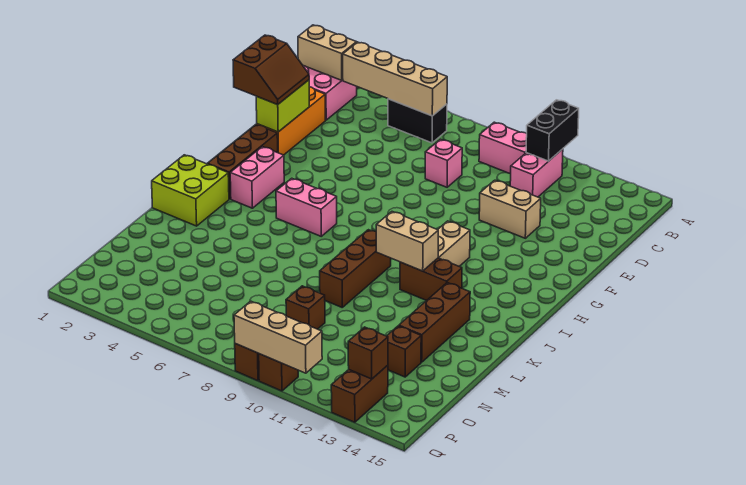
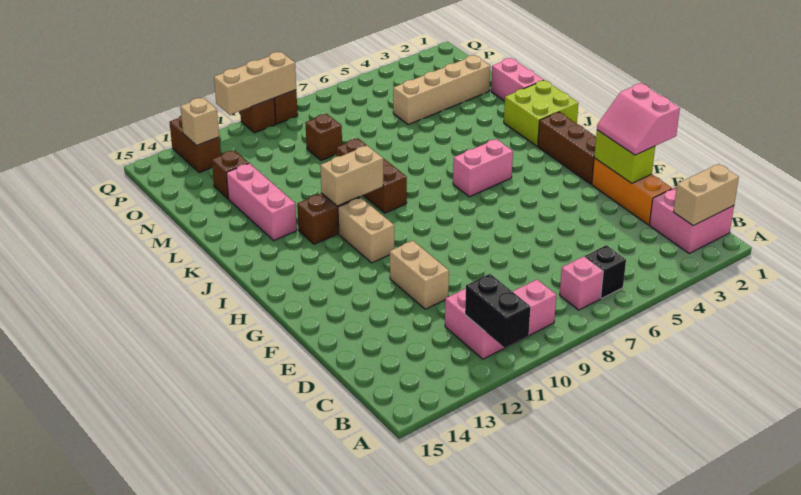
tan brick B3:B6 level 2 -> tan brick N2:N5 level 1
black brick B5:B6 level 1 -> black brick B6 level 1
pink brick D8 level 1 -> pink brick B7 level 1
brown slope E1:F2 level 3 top 1 -> pink slope E1:F2 level 3 top 1
tan brick E11:E12 level 1 -> tan brick E11:F11 level 1
pink brick H3:I3 level 1 -> pink brick L1:M1 level 1
brown brick K13:M13 level 1 -> pink brick K13:M13 level 1
brown brick P13 level 2 -> tan brick P13 level 2

